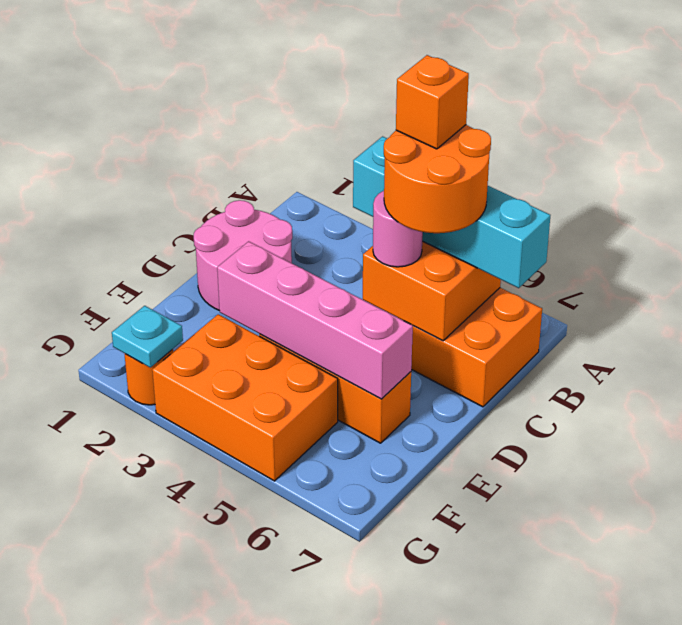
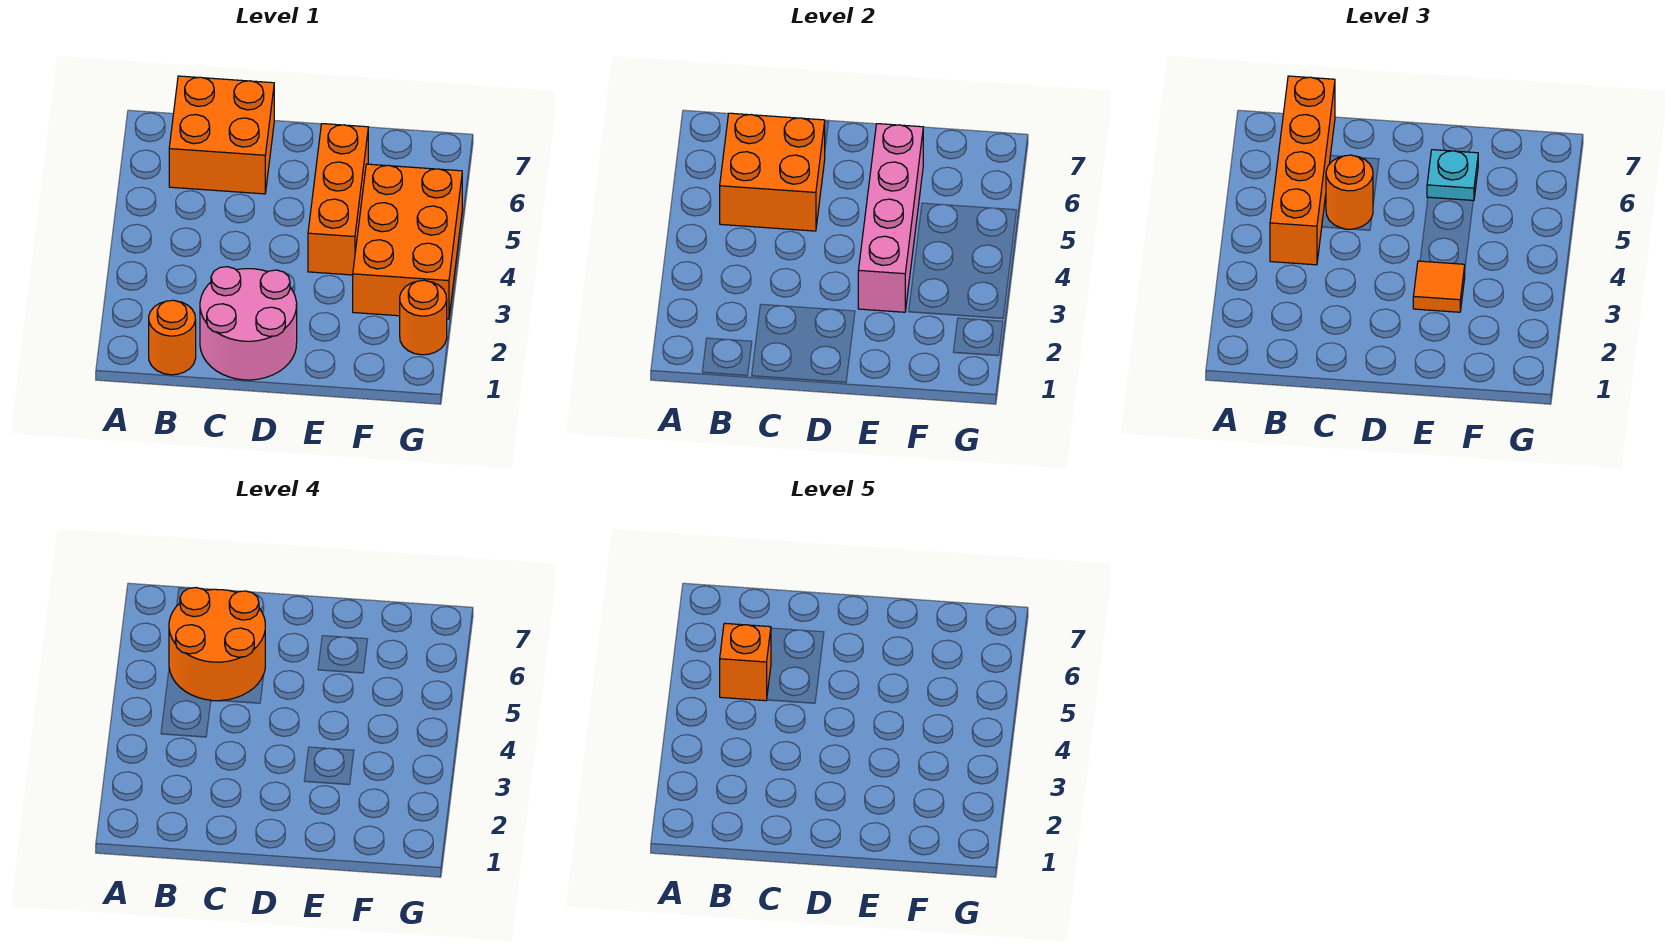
none -> orange round brick B1 level 1
cyan brick B4:B7 level 3 -> orange brick B4:B7 level 3
pink round brick C5 level 3 -> orange round brick C5 level 3
none -> orange tile E3 level 3
cyan plate G2 level 2 -> cyan plate E6 level 3

